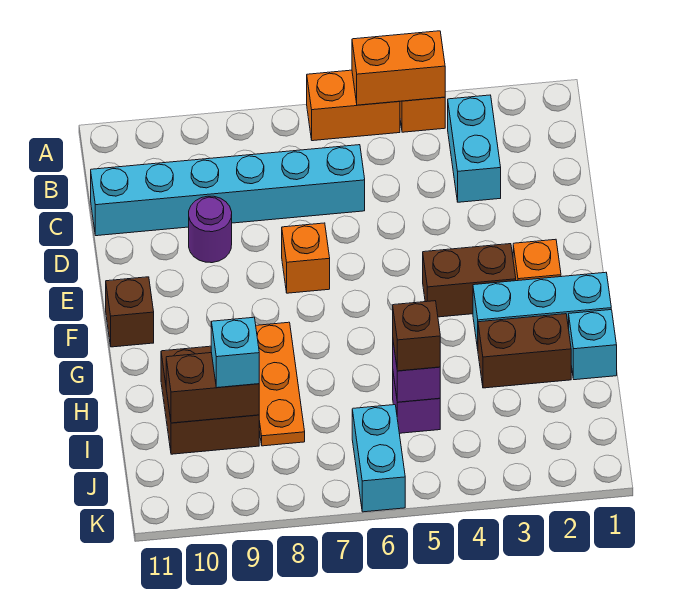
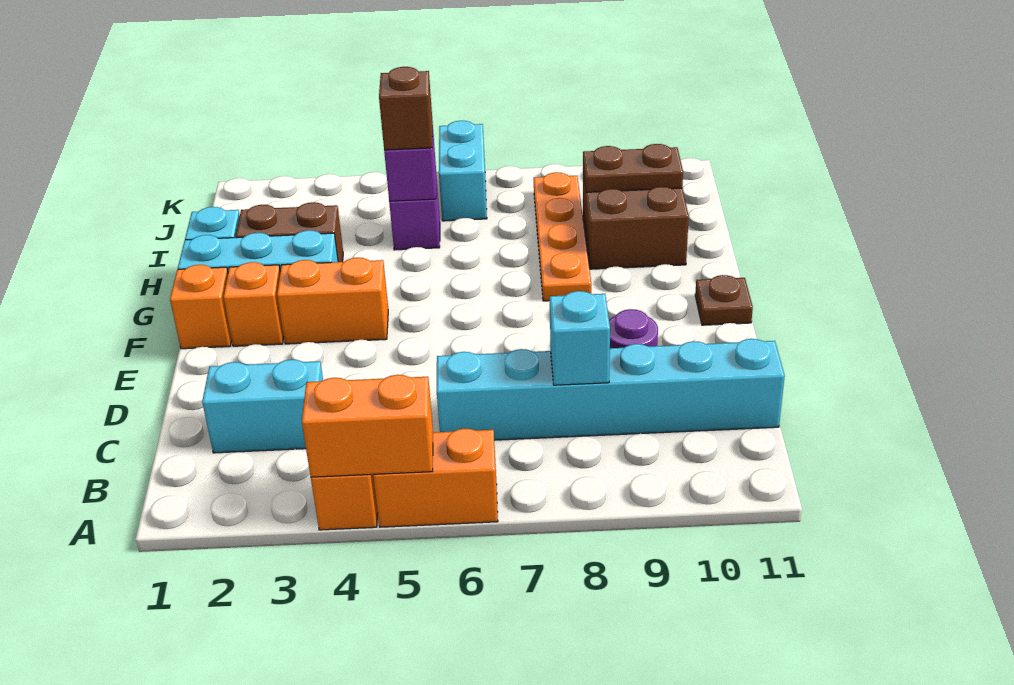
cyan brick B3:C3 level 1 -> cyan brick C2:C3 level 1
orange brick E7 level 1 -> orange brick F1 level 1
brown brick F3:F4 level 1 -> orange brick F3:F4 level 1
brown brick F11 level 1 -> brown plate F11 level 1
orange plate G8:I8 level 1 -> orange plate G8:J8 level 1
brown brick I9:I10 level 2 -> brown plate I9:I10 level 2
cyan brick I9 level 3 -> cyan brick C8 level 2

